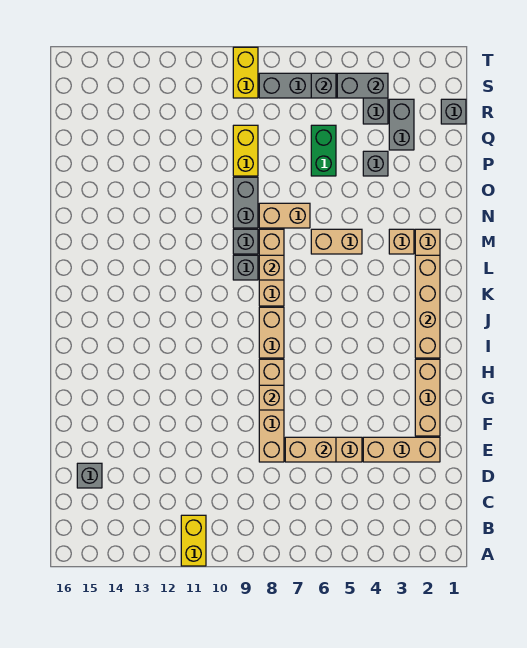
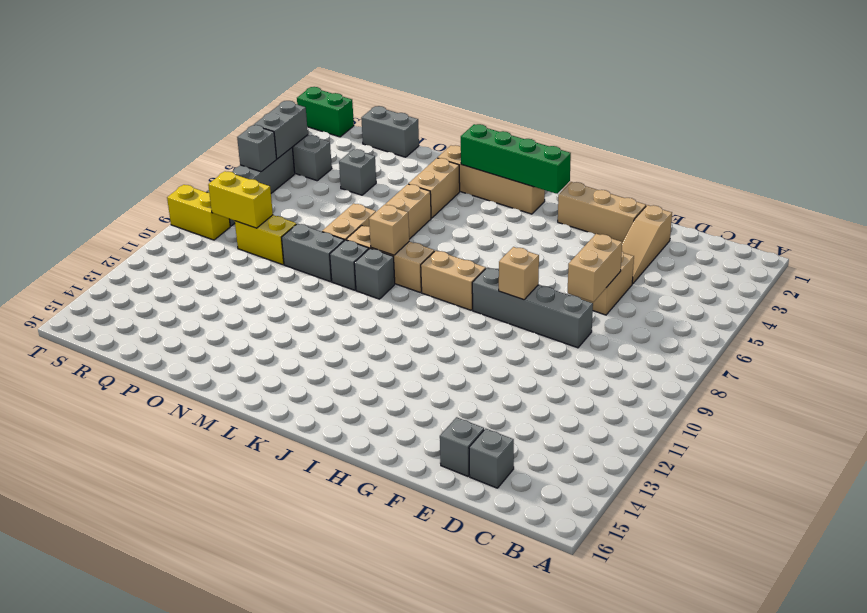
yellow brick A11:B11 level 1 -> yellow brick Q9:R9 level 2
tan brick E2:E4 level 1 -> tan slope E2:E4 level 1 top 2
tan brick E8:H8 level 1 -> grey brick E8:H8 level 1
tan brick I2:L2 level 2 -> green brick I2:L2 level 2
tan brick M3 level 1 -> tan brick M3:M4 level 1
green brick P6:Q6 level 1 -> green brick S1:T1 level 1
grey brick Q3:R3 level 1 -> grey brick P1:Q1 level 1
grey brick R1 level 1 -> grey brick E15 level 1

